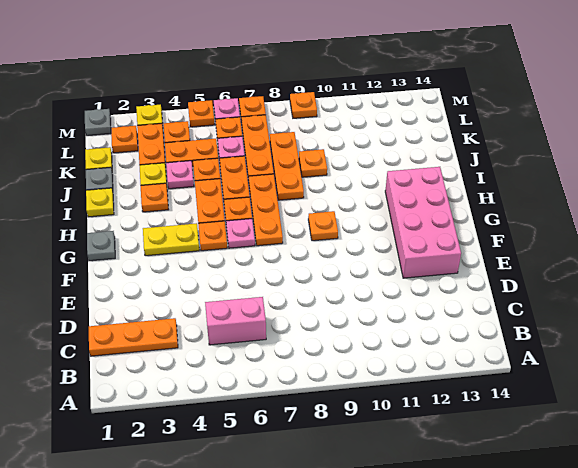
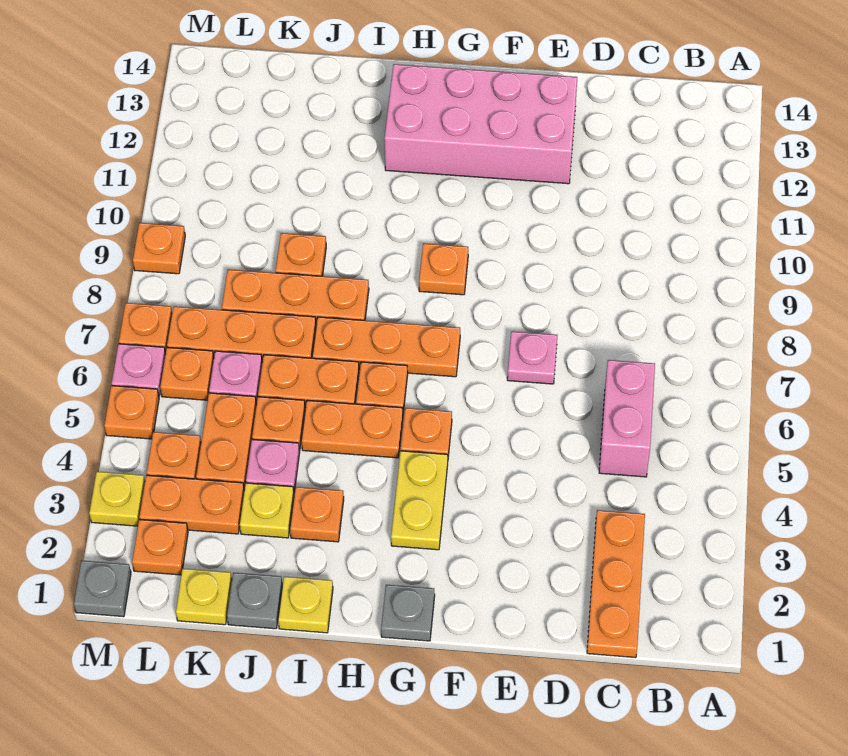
pink plate G6 level 1 -> pink plate E7 level 1

